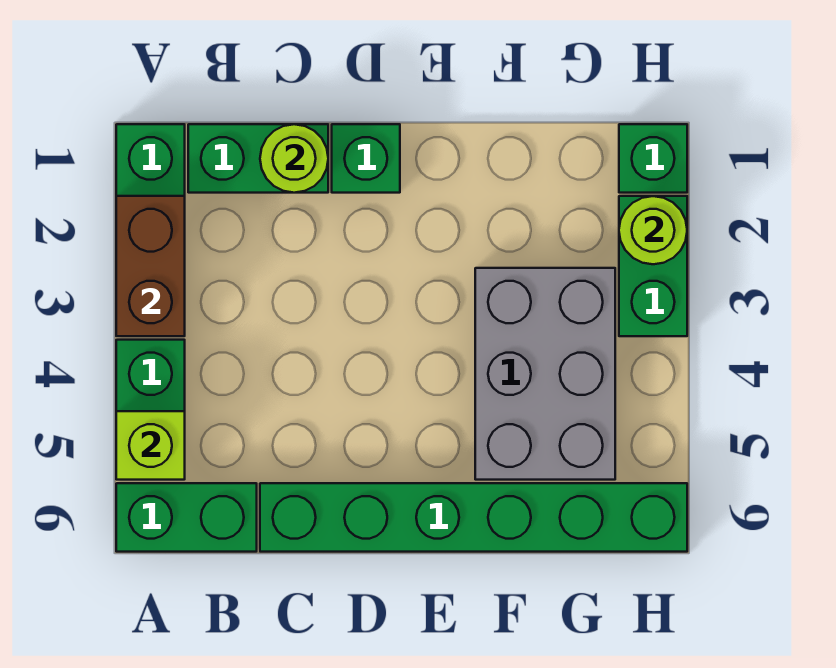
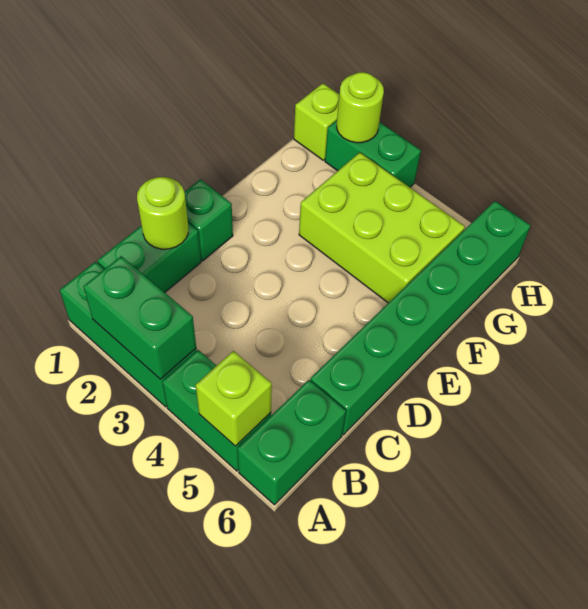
brown brick A2:A3 level 2 -> green brick A2:A3 level 2
grey brick F3:G5 level 1 -> lime brick F3:G5 level 1
green brick H1 level 1 -> lime brick H1 level 1

